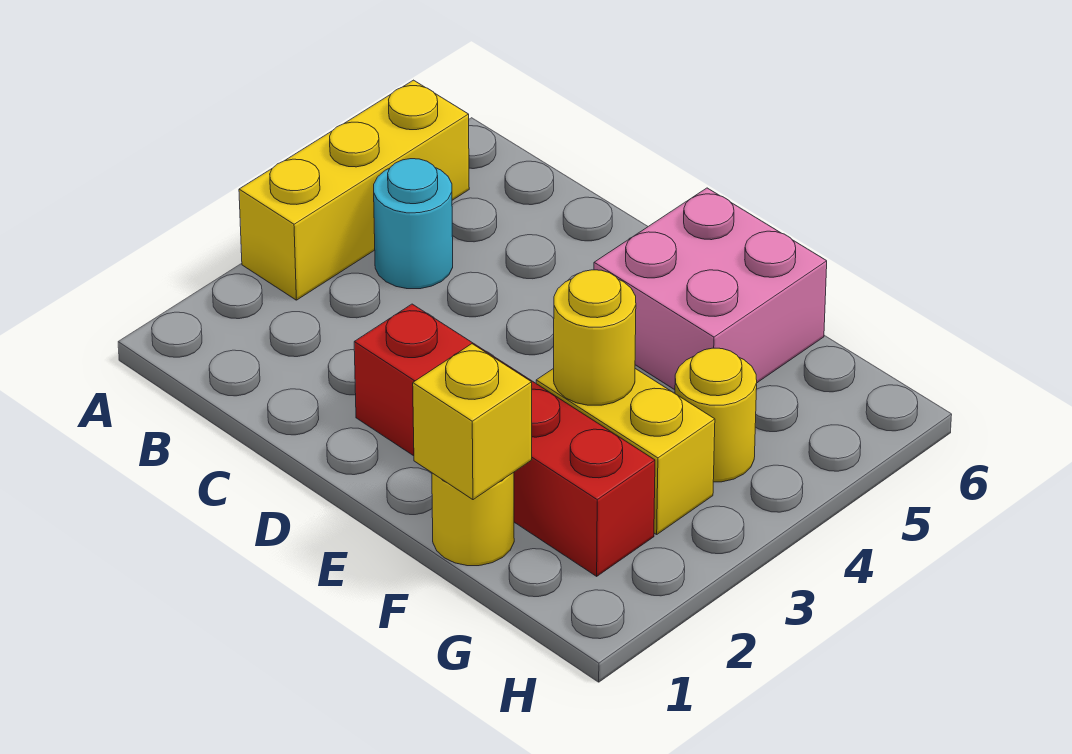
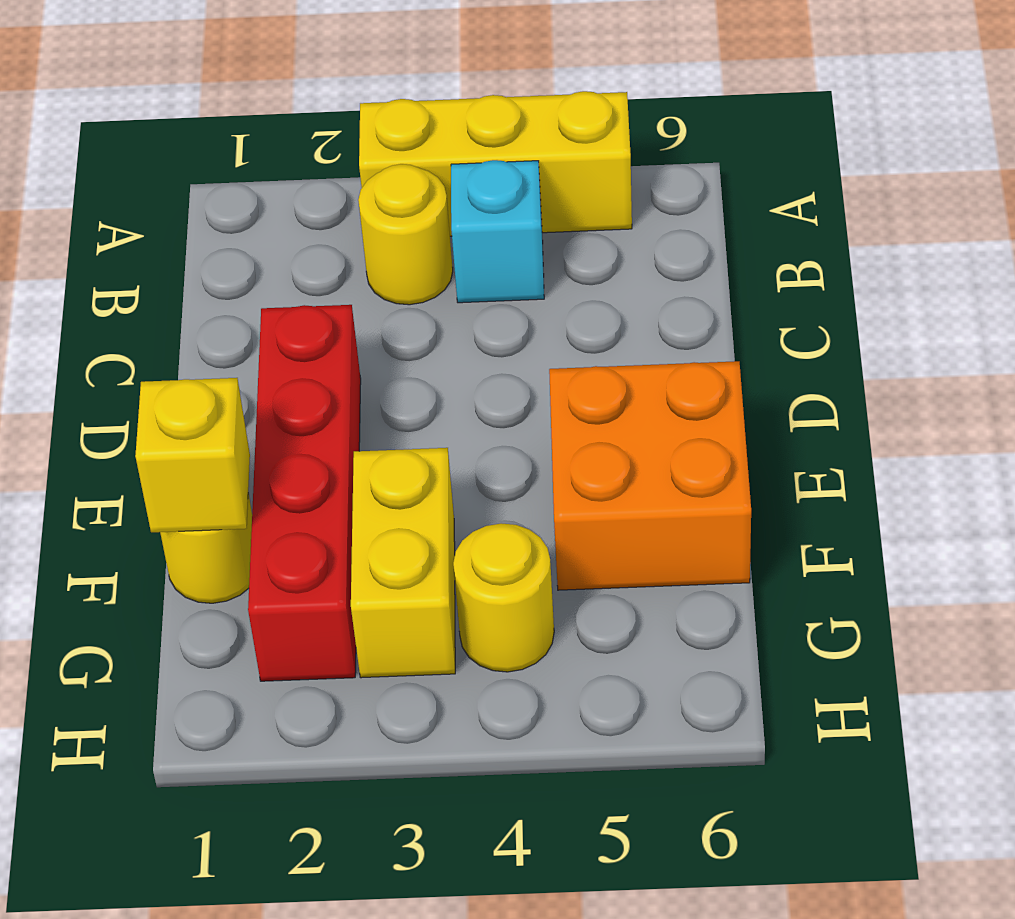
cyan round brick B4 level 1 -> cyan brick B4 level 1
pink brick E5:F6 level 1 -> orange brick E5:F6 level 1
yellow round brick F3 level 2 -> yellow round brick B3 level 1

